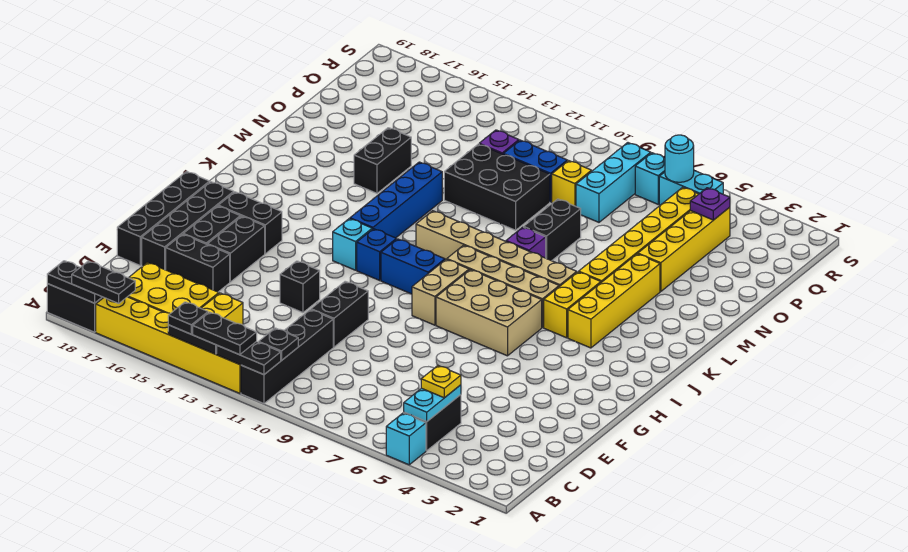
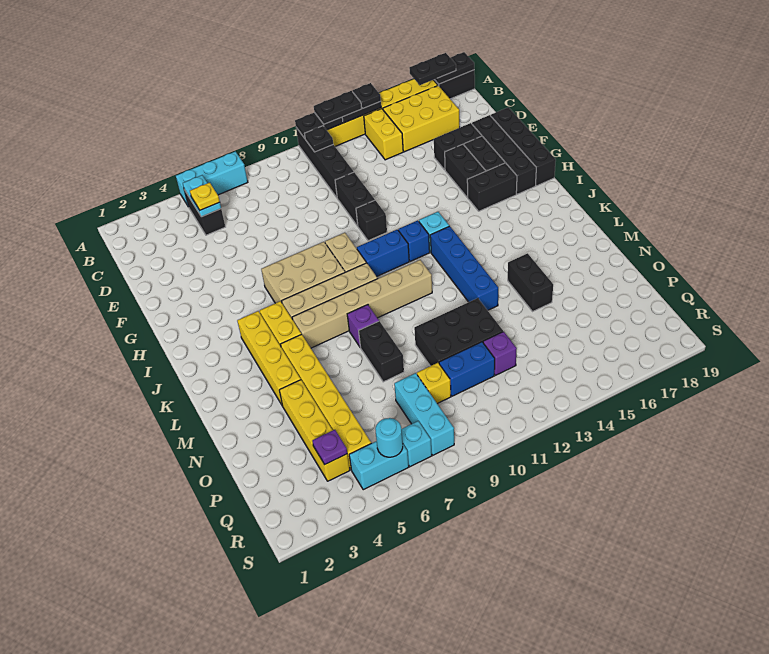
cyan brick A5 level 1 -> cyan brick A5:A7 level 1
black brick F13 level 1 -> black brick G11 level 1

